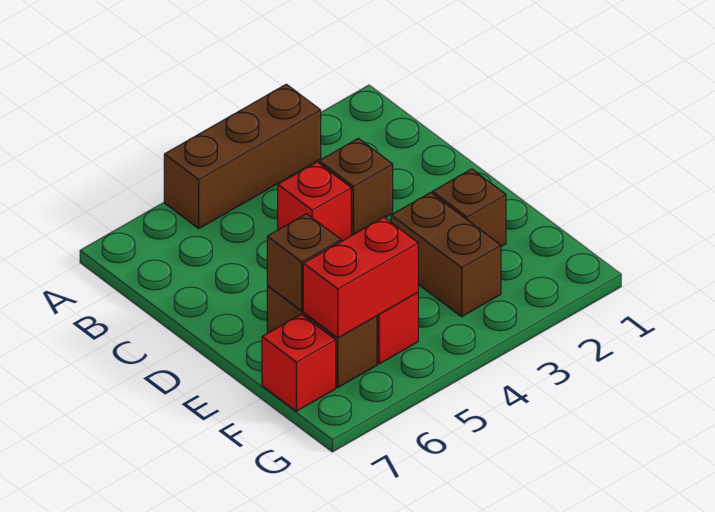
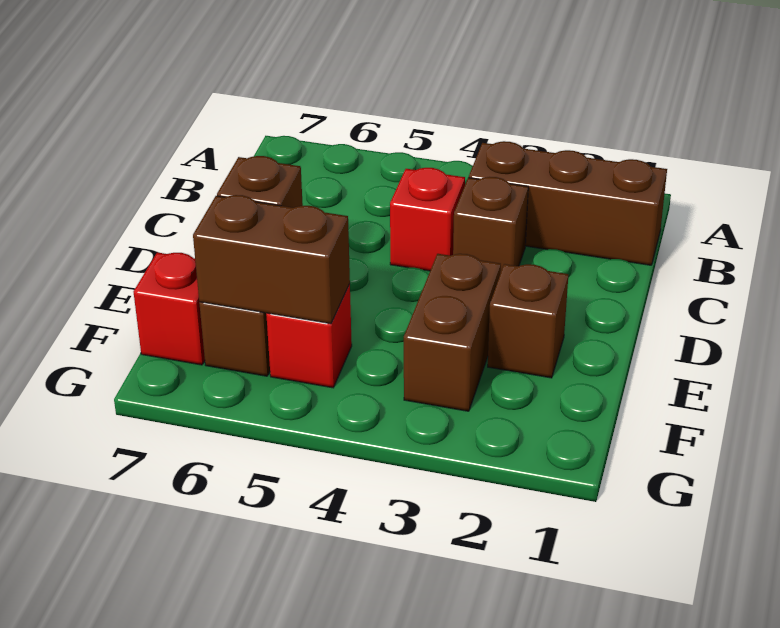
brown brick A3:A5 level 1 -> brown brick B1:B3 level 1
red brick F5:F6 level 2 -> brown brick F5:F6 level 2

